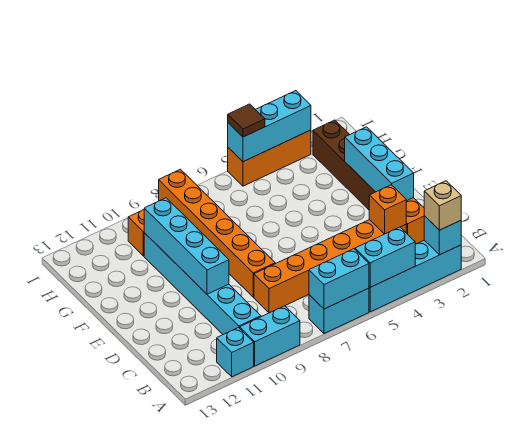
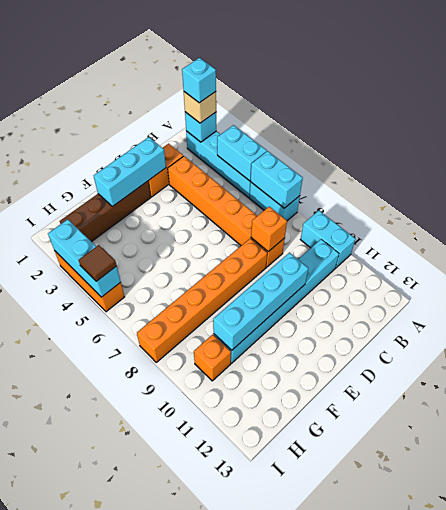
cyan brick A11 level 1 -> cyan brick A2 level 4
orange brick C3 level 2 -> orange brick C8 level 2

